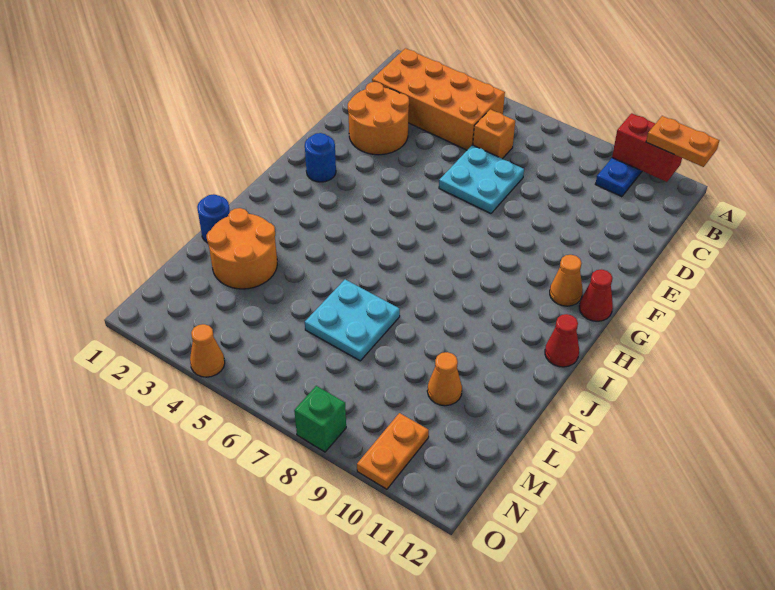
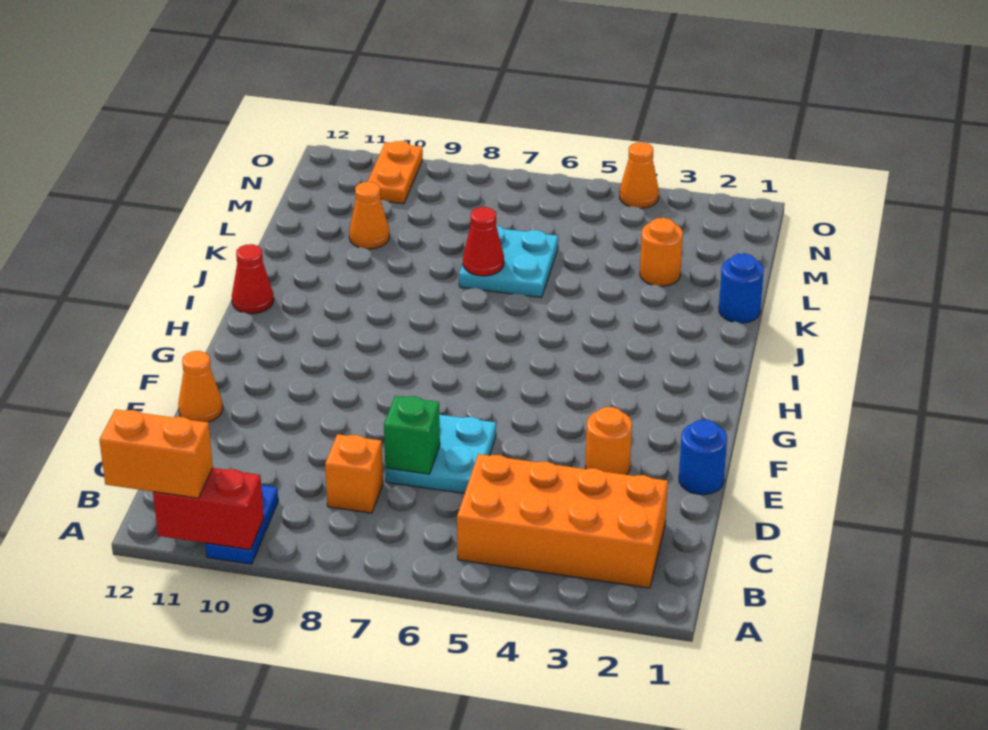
orange plate A11:A12 level 3 -> orange brick A11:A12 level 3
orange brick C6 level 1 -> orange brick C8 level 1
orange round brick D2:E3 level 1 -> orange round brick E3 level 1
blue round brick G2 level 1 -> blue round brick E1 level 1
orange cone G11 level 1 -> orange cone E12 level 1
red cone G12 level 1 -> red cone K7 level 2
orange round brick K2:L3 level 1 -> orange round brick L3 level 1
green brick O8 level 1 -> green brick D7 level 2

